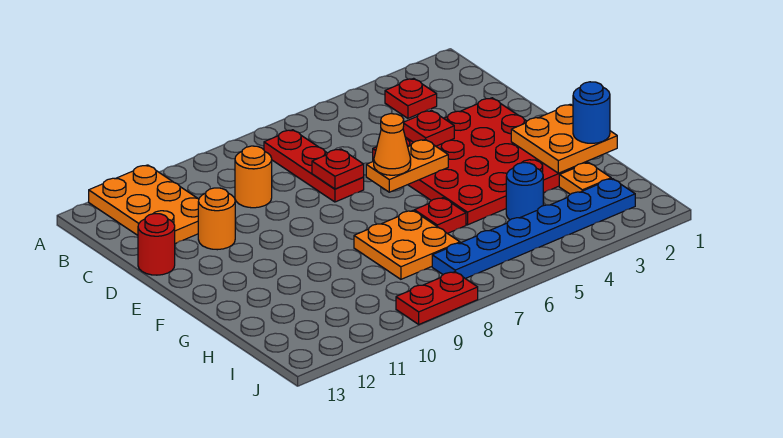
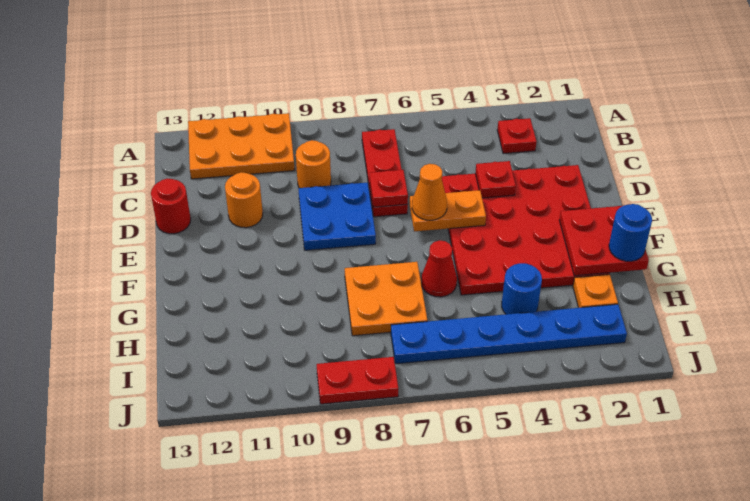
orange plate A11:C12 level 1 -> orange plate A10:B12 level 1
none -> blue plate D8:E9 level 1
orange plate F1:G2 level 2 -> red plate F1:G2 level 2
red plate G6 level 1 -> red cone G6 level 1

